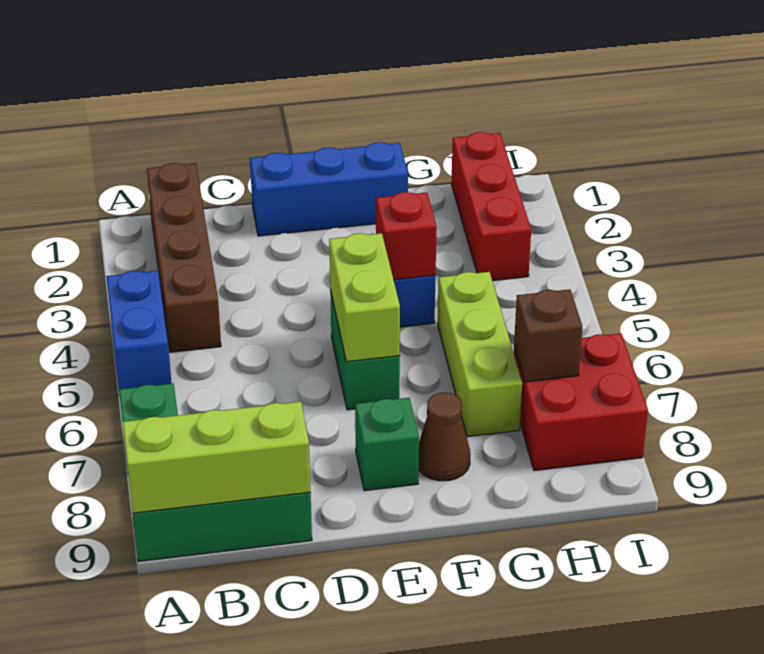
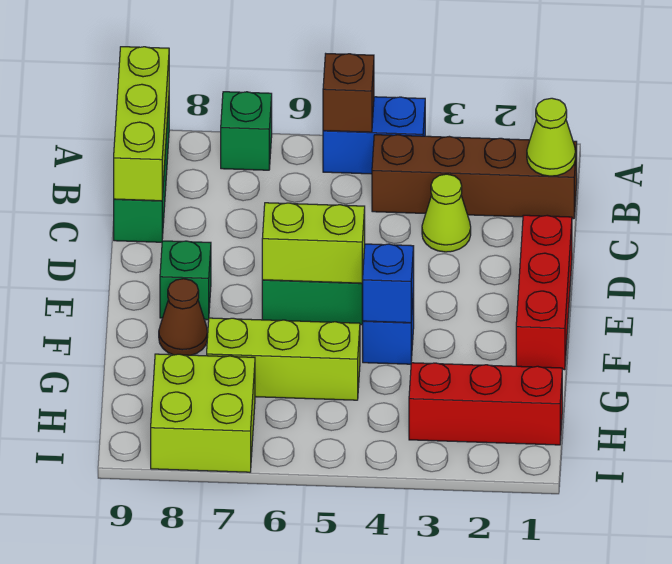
none -> lime cone B1 level 2
none -> lime cone C3 level 1
blue brick D1:F1 level 1 -> red brick D1:F1 level 1
red brick F4 level 2 -> blue brick F4 level 2
red brick H7:I8 level 1 -> lime brick H7:I8 level 1
brown brick H7 level 2 -> brown brick A5 level 2

